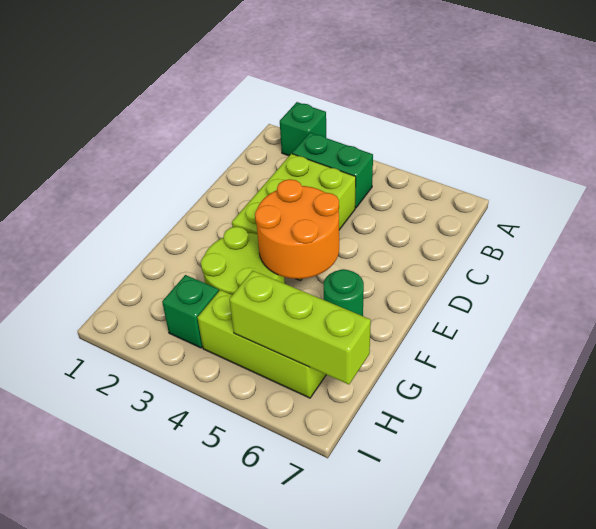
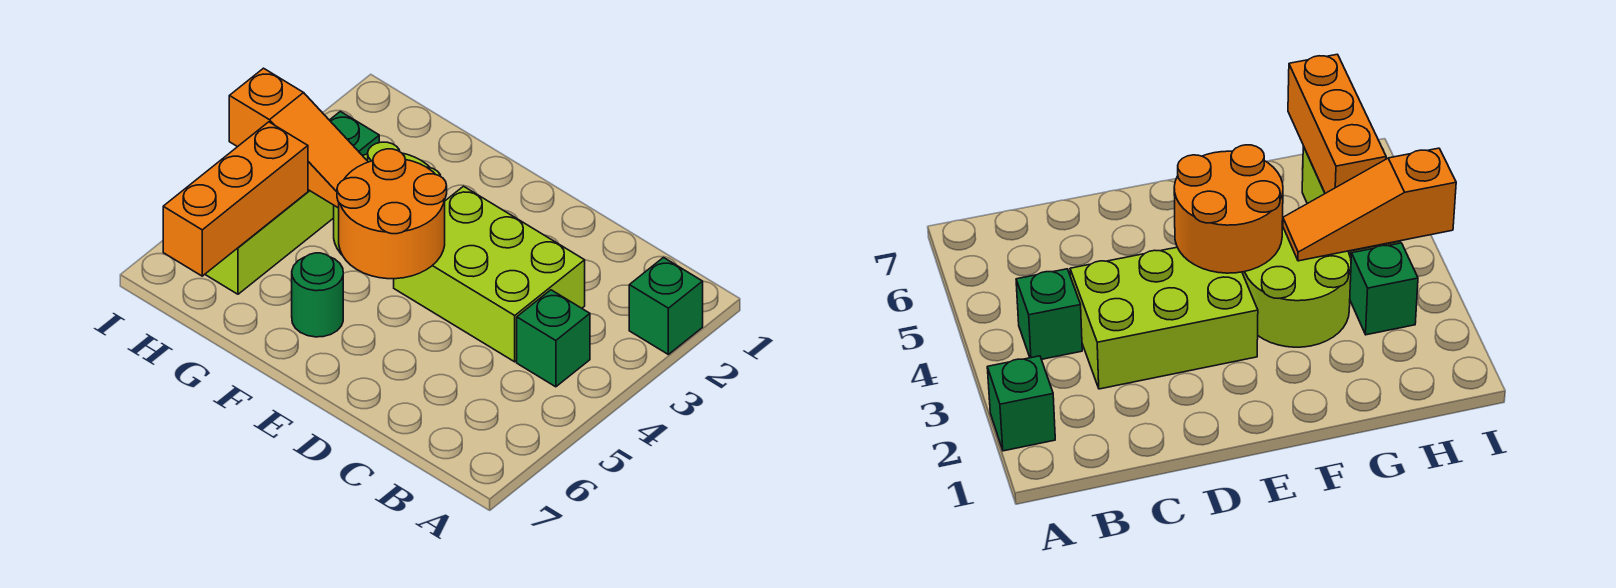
green brick B3:B4 level 1 -> green brick B4 level 1
none -> orange slope G4:I4 level 2 top I
lime brick H5:H7 level 2 -> orange brick H5:H7 level 2

